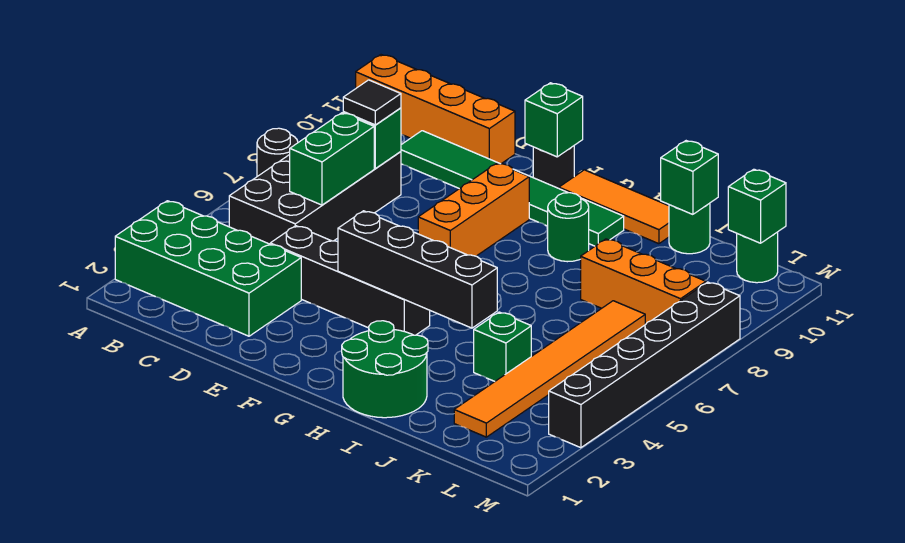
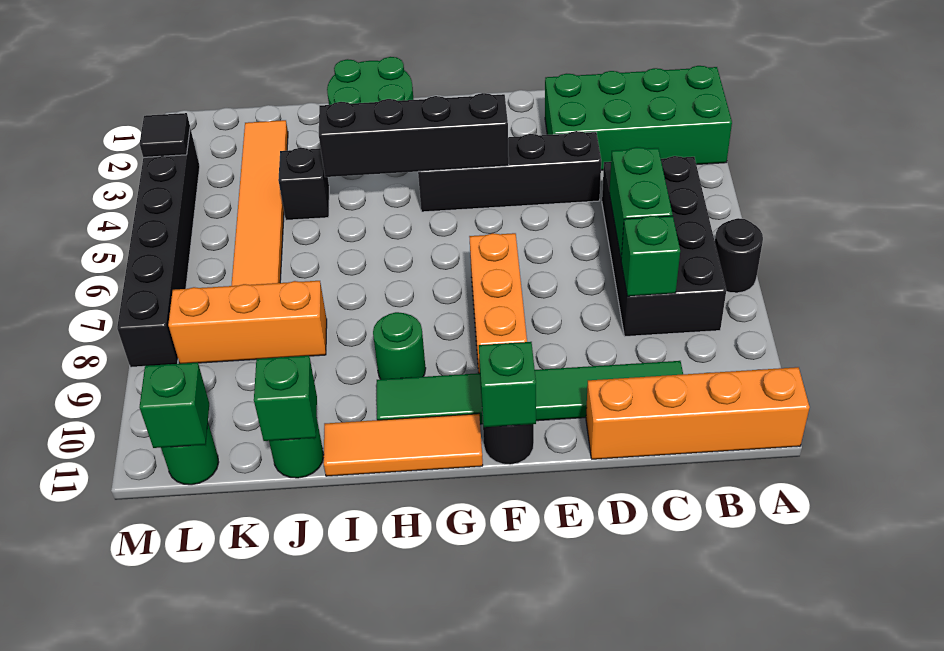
black tile C8 level 3 -> black tile M3 level 2
green brick J4 level 1 -> black brick J4 level 1

